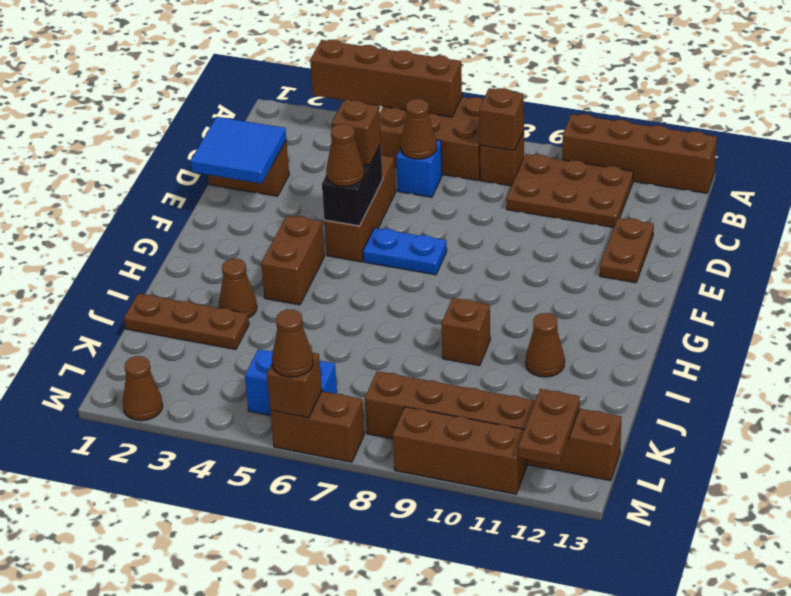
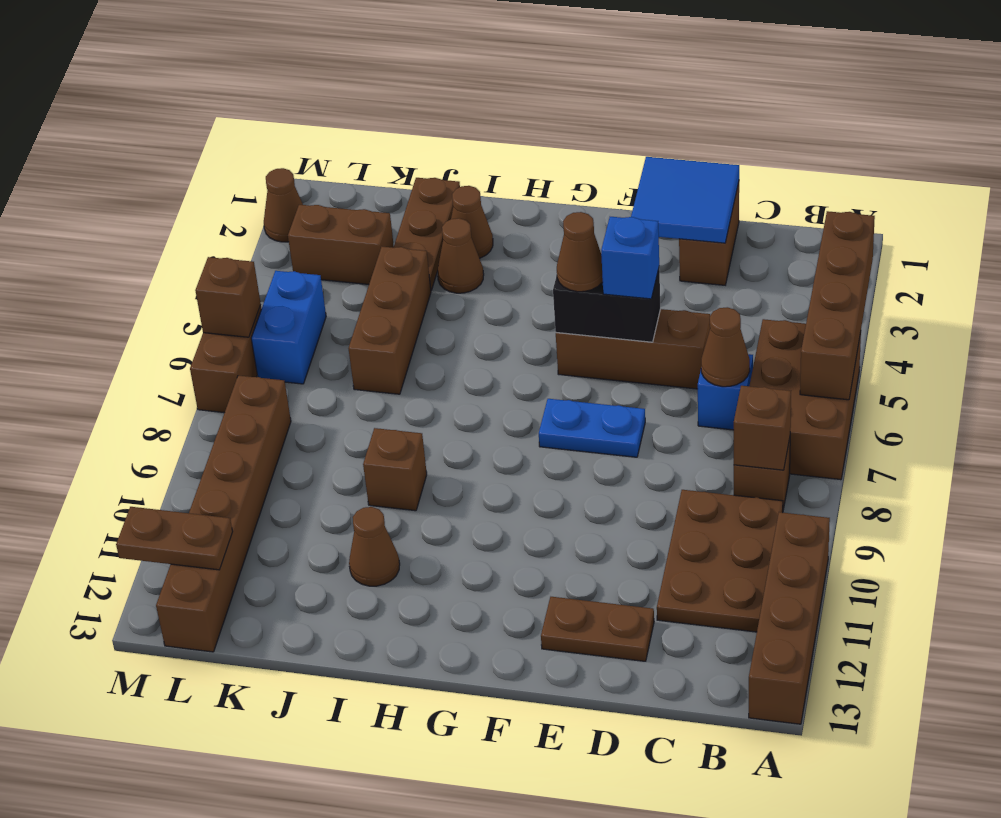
brown brick E5 level 3 -> blue brick E5 level 3
blue plate F6:F7 level 1 -> blue plate E7:F7 level 1
brown brick G4:H4 level 1 -> brown brick K3:L3 level 1
brown cone M6 level 3 -> brown cone I2 level 1
brown brick M9:M11 level 1 -> brown brick J4:J6 level 1

